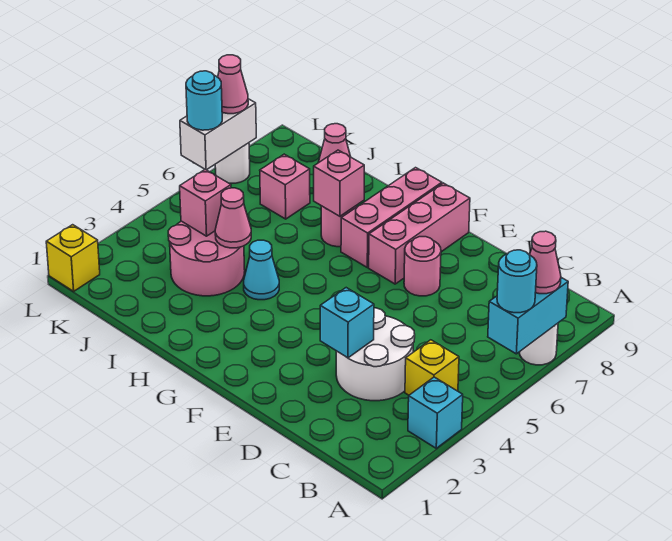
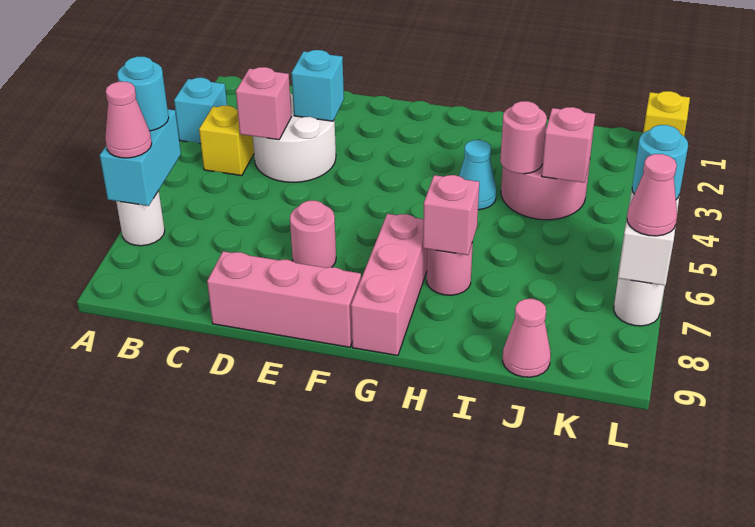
pink brick F7:F9 level 1 -> pink brick D9:F9 level 1
pink cone I4 level 2 -> pink round brick I4 level 2
pink brick J7 level 1 -> pink brick C4 level 2

